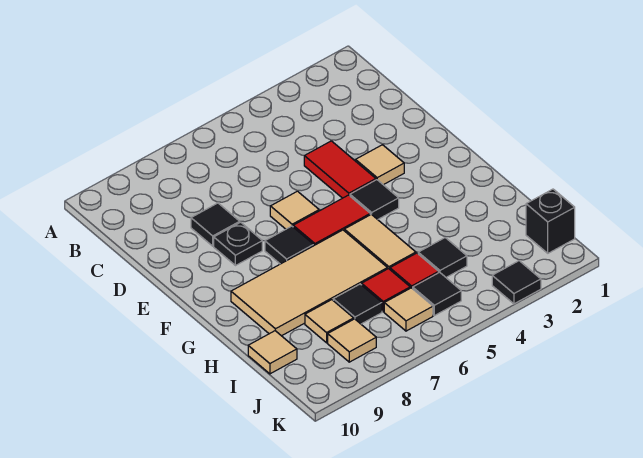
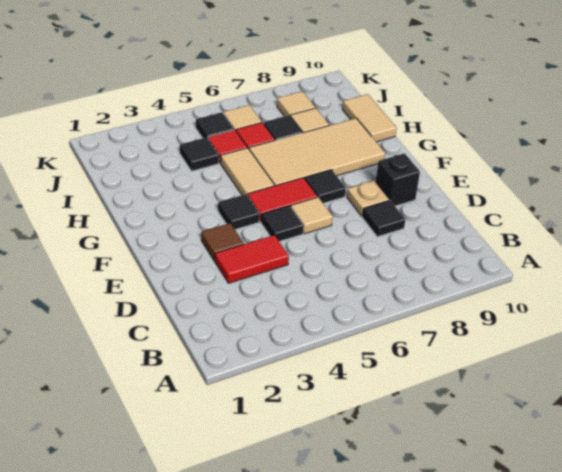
red tile D4:E4 level 1 -> red tile D3:D4 level 1
tan tile E3 level 1 -> brown tile E3 level 1
black plate E8 level 1 -> tan plate E8 level 1
tan tile I10 level 1 -> tan tile H10:I10 level 1
black brick J1 level 1 -> black brick E9 level 1
black tile K3 level 1 -> black tile E5 level 1

